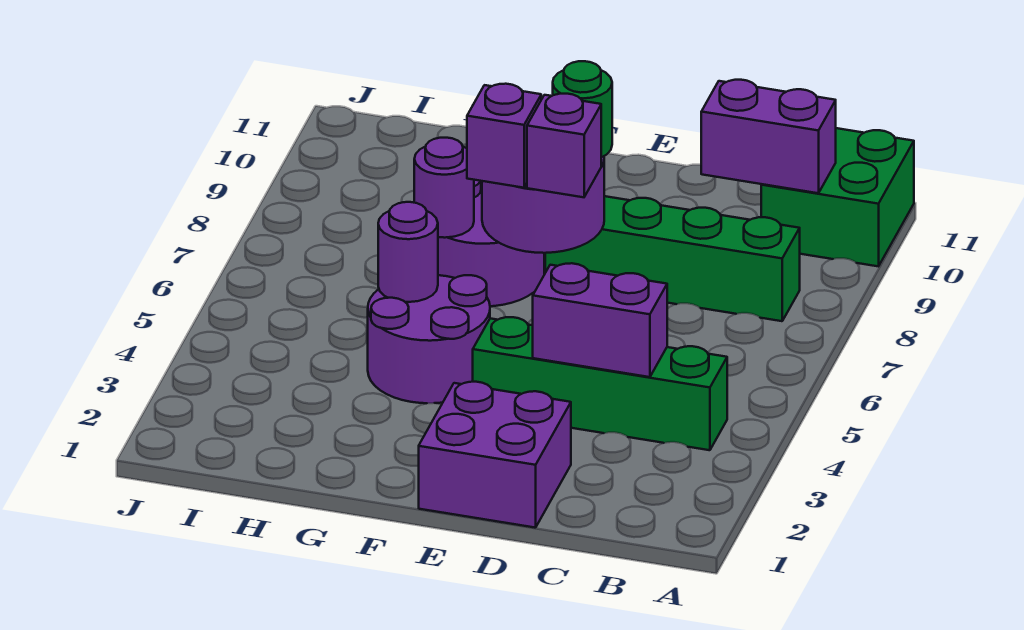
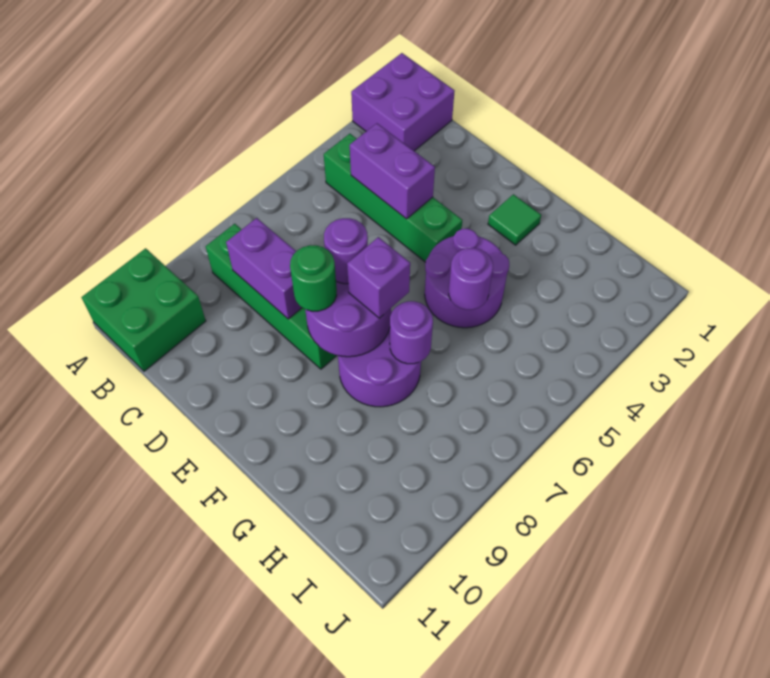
purple brick B10:C10 level 2 -> purple brick C8:D8 level 2
purple brick D1:E2 level 1 -> purple brick A1:B2 level 1
purple brick E7 level 3 -> purple round brick E7 level 3
none -> green tile F2 level 1

